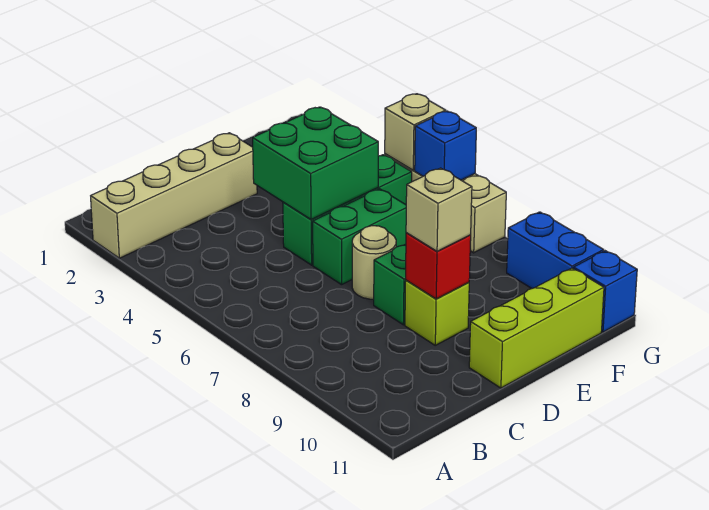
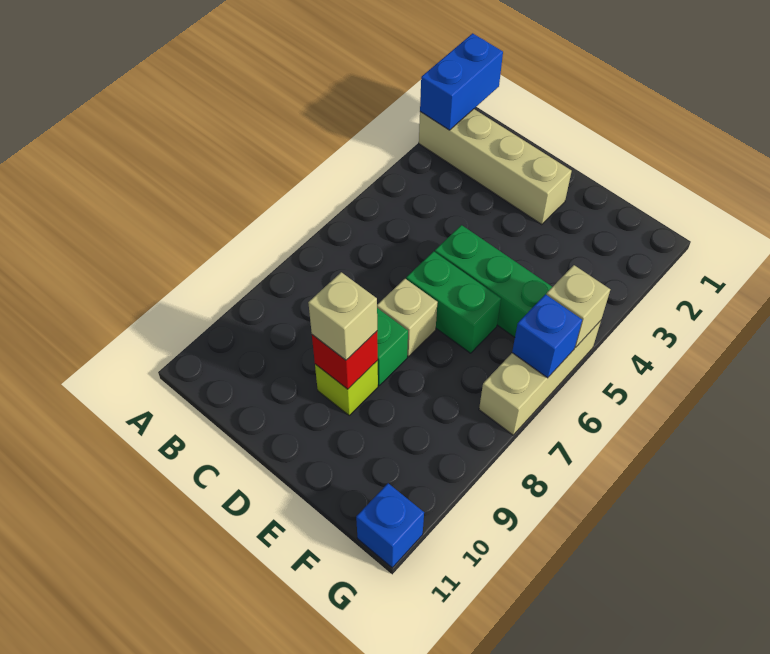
green brick D4:E5 level 2 -> none
tan round brick D7 level 1 -> tan brick D7 level 1
lime brick D11:F11 level 1 -> none
blue brick G9:G10 level 1 -> blue brick A1:A2 level 2

